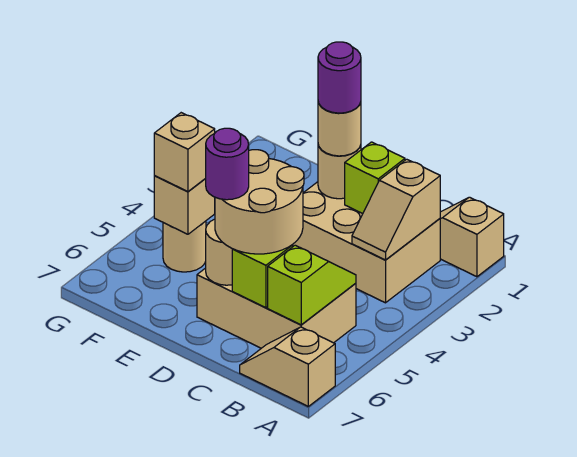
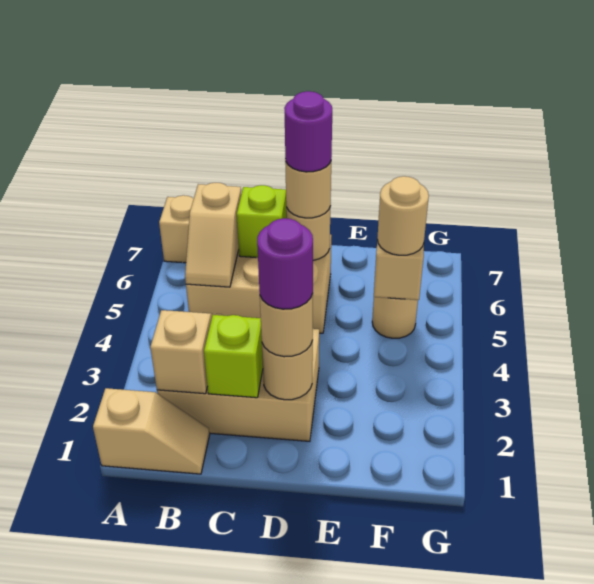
lime slope B5:B6 level 2 top 6 -> tan slope B5:B6 level 2 top 6
tan round brick C5:D6 level 3 -> tan round brick D6 level 3
tan brick F5 level 3 -> tan round brick F5 level 3

